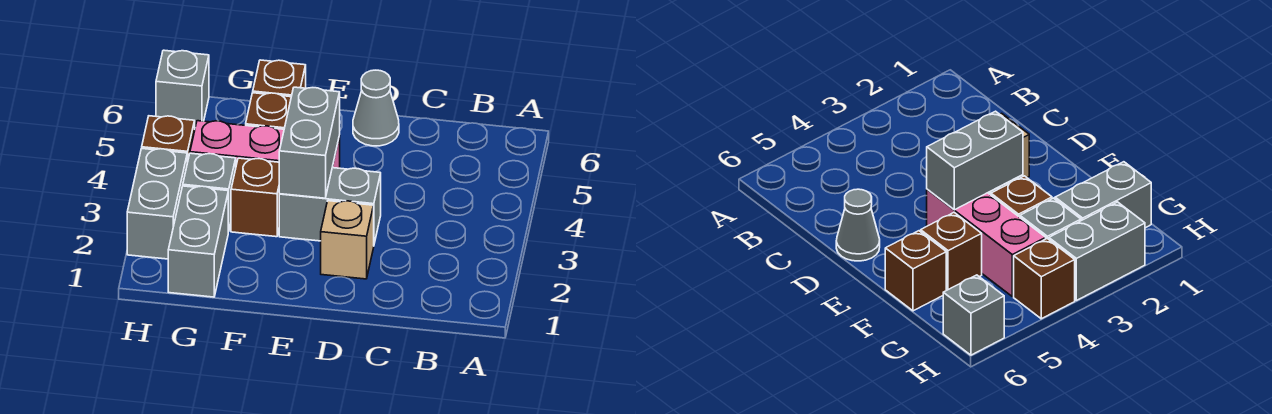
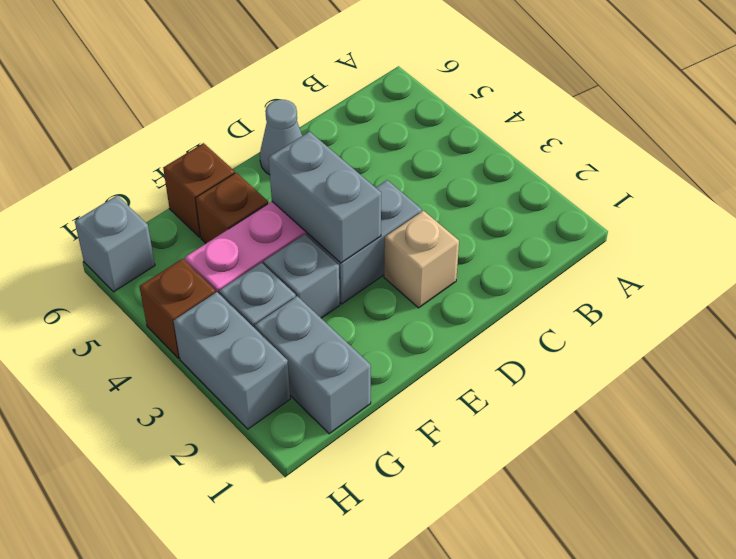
brown brick F3 level 1 -> grey brick F3 level 1

